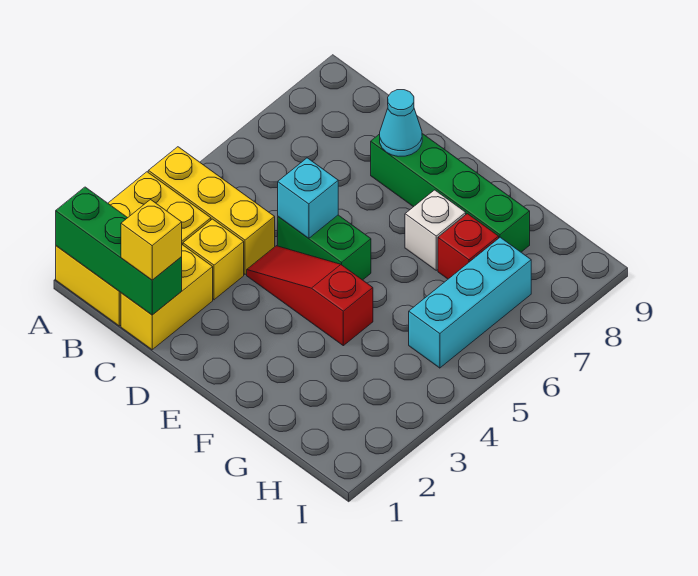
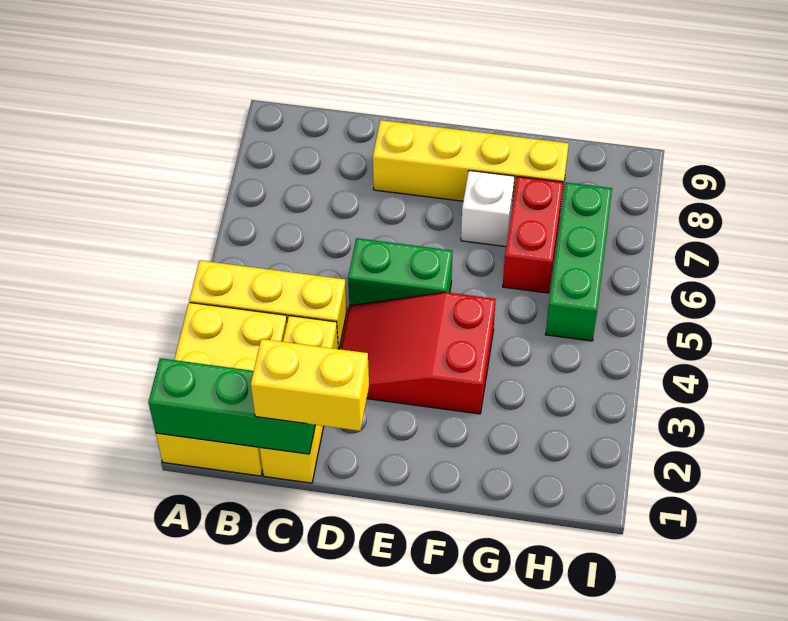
yellow brick C1 level 3 -> yellow brick C1:D1 level 3
red slope D4:F4 level 1 top F -> red slope D3:F4 level 1 top F
cyan brick D5 level 2 -> none
green brick D8:G8 level 1 -> yellow brick D8:G8 level 1
cyan cone D8 level 2 -> none
red brick G7 level 1 -> red brick G6:G7 level 1
cyan brick H5:H7 level 1 -> green brick H5:H7 level 1

